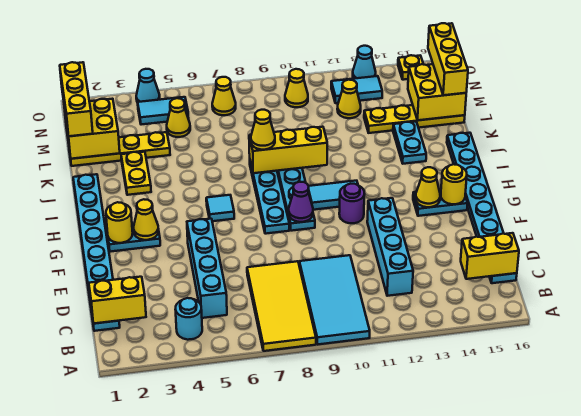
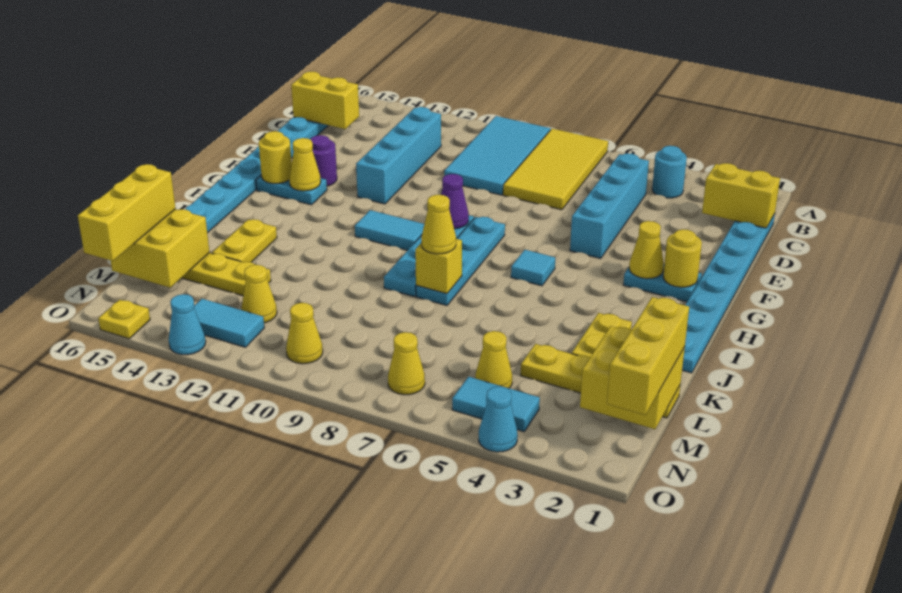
purple round brick G11 level 1 -> purple round brick F14 level 1
yellow brick J8:J10 level 2 -> yellow brick J8 level 2
cyan plate J14:K14 level 1 -> yellow plate J14:K14 level 1

